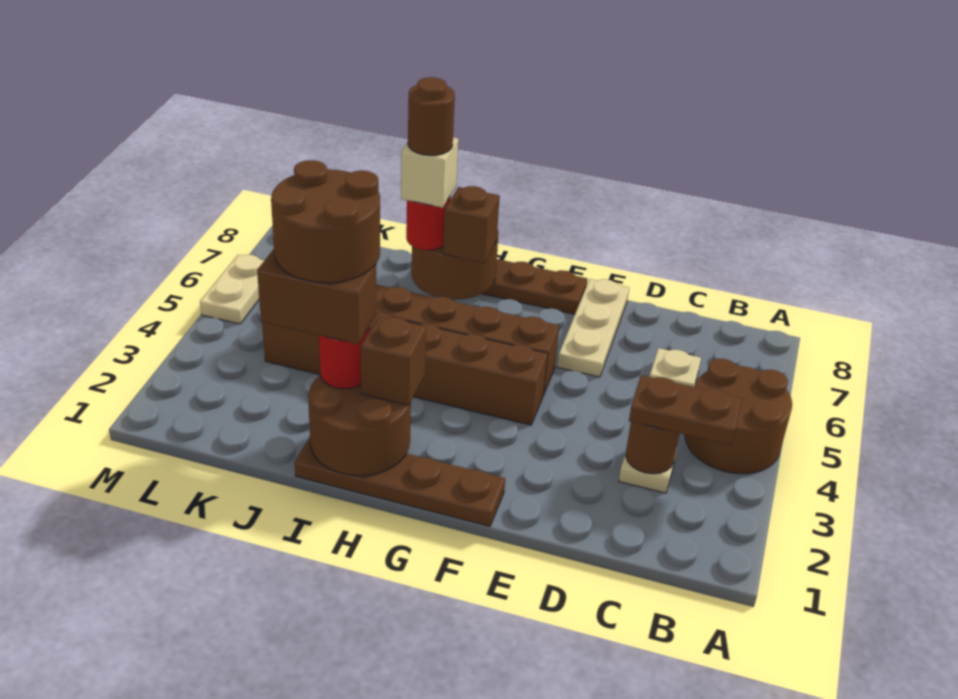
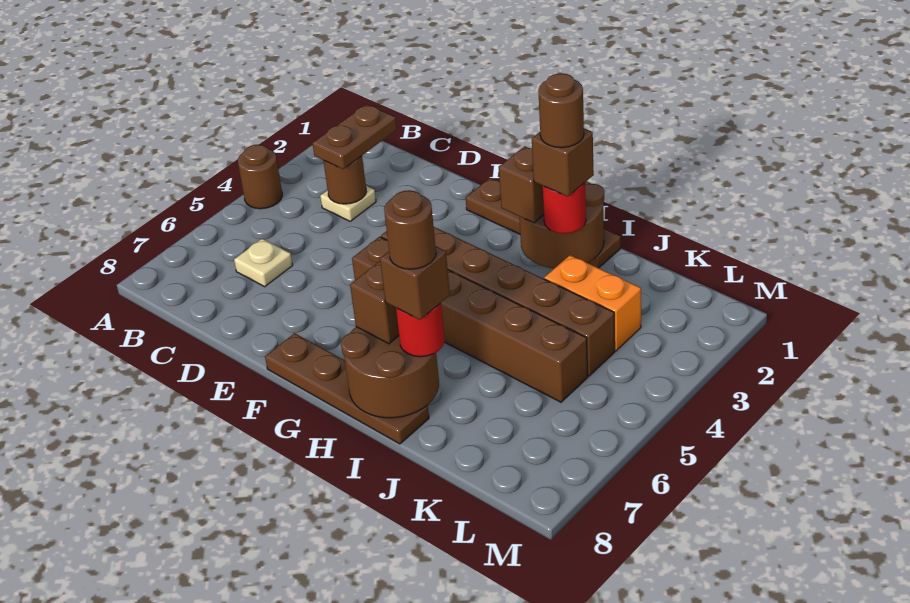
brown round brick A4:B5 level 1 -> brown round brick A4 level 1
brown plate B3:C3 level 3 -> brown plate C2:C3 level 3
tan plate E6:E8 level 1 -> none
brown brick I2:J2 level 4 -> brown brick I2 level 4
brown round brick I2:J3 level 5 -> brown round brick I2 level 5
tan brick I7 level 4 -> brown brick I7 level 4
none -> orange brick J3:K3 level 1
tan plate M5:M6 level 1 -> none

